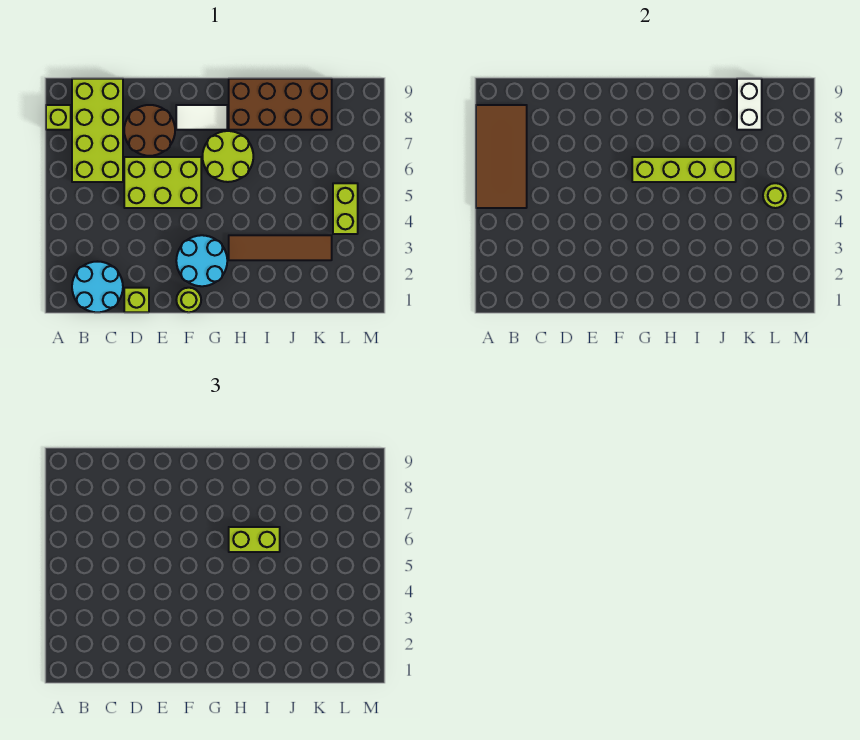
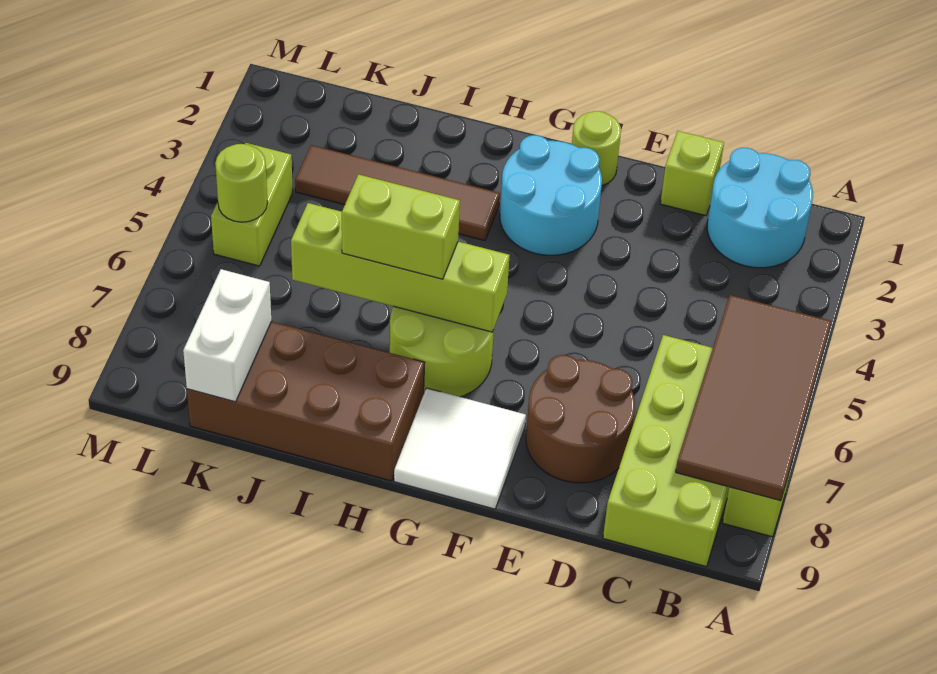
lime brick D5:F6 level 1 -> none
white tile F8:G8 level 1 -> white tile F8:G9 level 1

